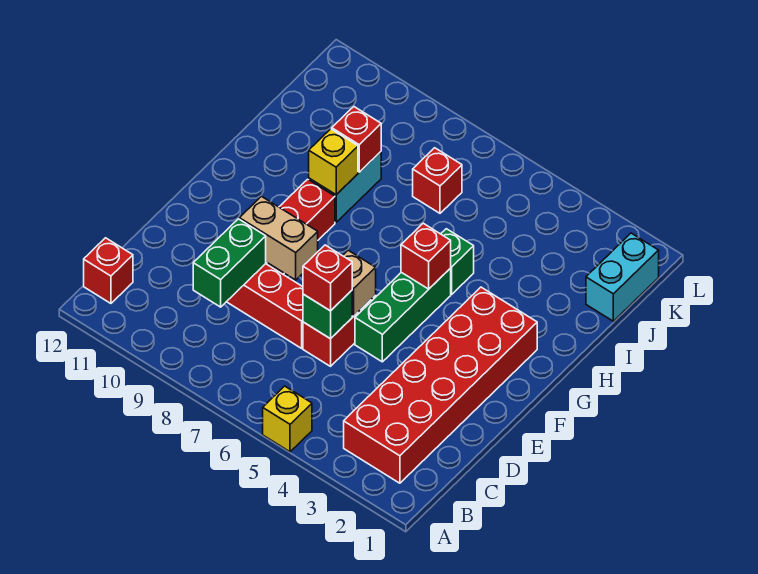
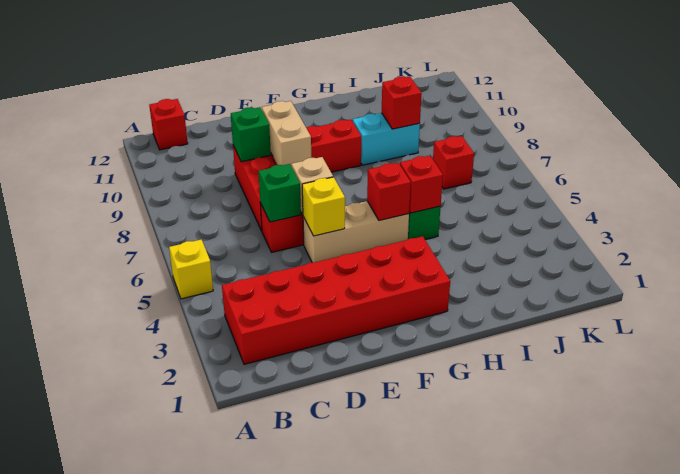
green brick C9:D9 level 2 -> green brick D9 level 2
red brick D6 level 3 -> red brick H5 level 2
green brick E5:G5 level 1 -> tan brick E5:G5 level 1
yellow brick H9 level 2 -> yellow brick E5 level 2
cyan brick J1:K1 level 1 -> none

